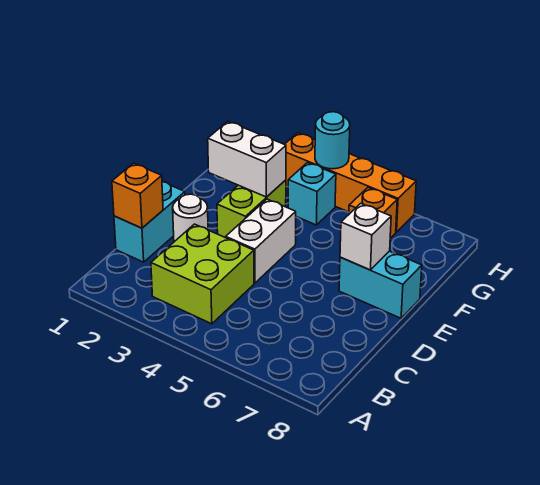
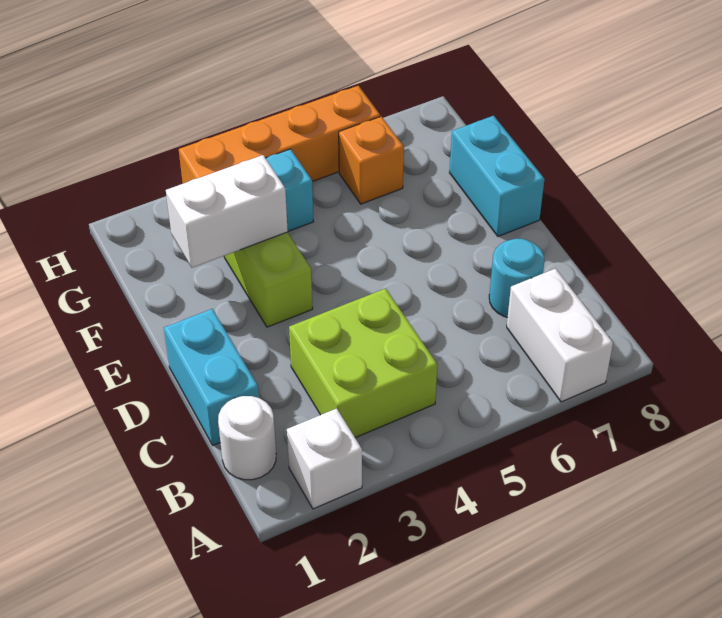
orange brick C1 level 2 -> none
white round brick D2 level 1 -> white round brick B1 level 1
white brick D4:E4 level 1 -> white brick A7:B7 level 1
cyan brick E7:E8 level 1 -> cyan brick E8:F8 level 1
white brick E7 level 2 -> white brick A2 level 1
cyan round brick H4 level 2 -> cyan round brick C7 level 1

